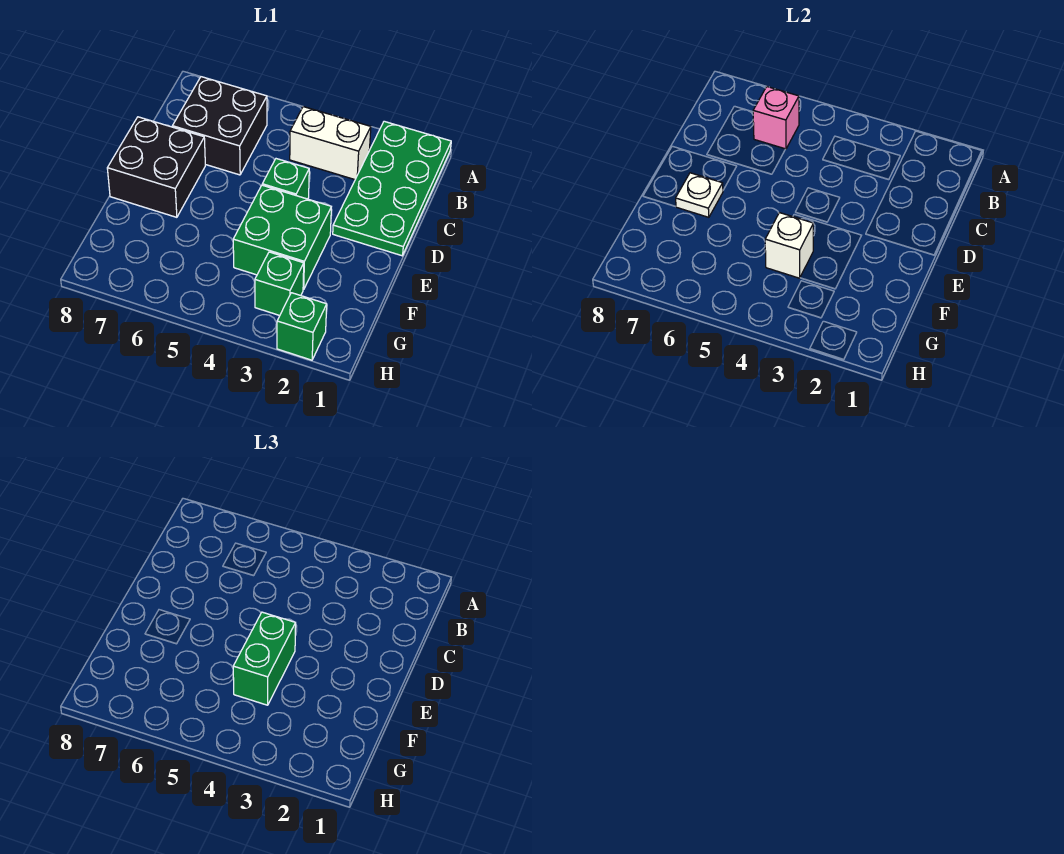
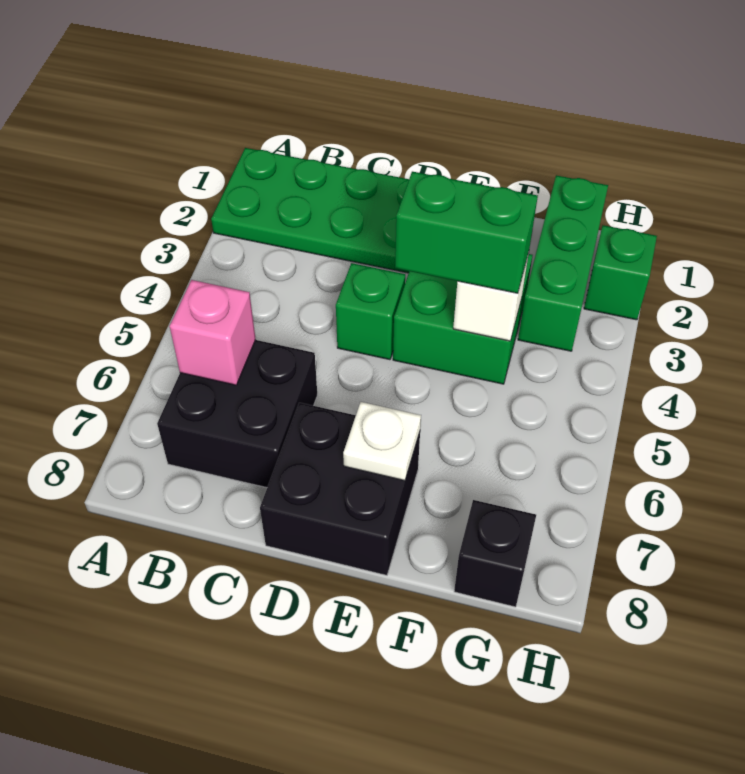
white brick B3:B4 level 1 -> none
green brick G3 level 1 -> green brick G1:G3 level 1
none -> black brick G8 level 1

